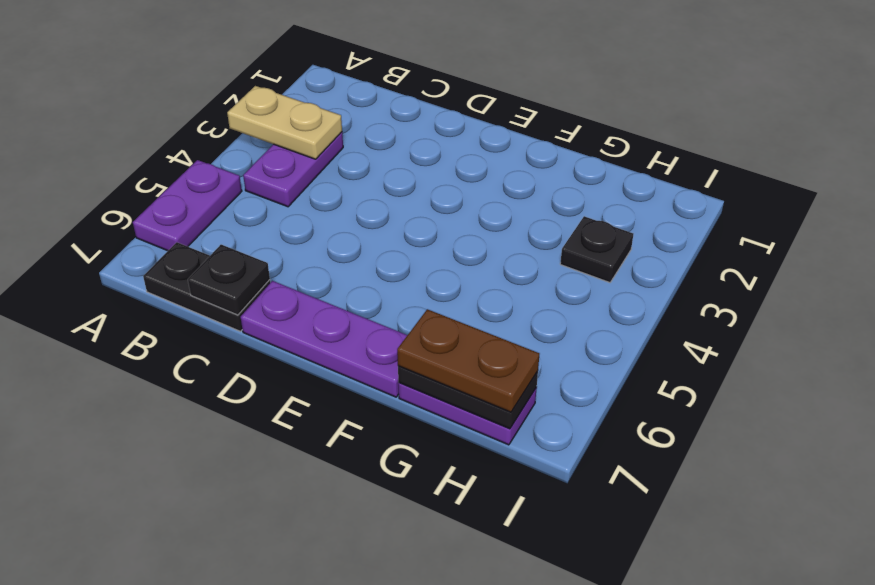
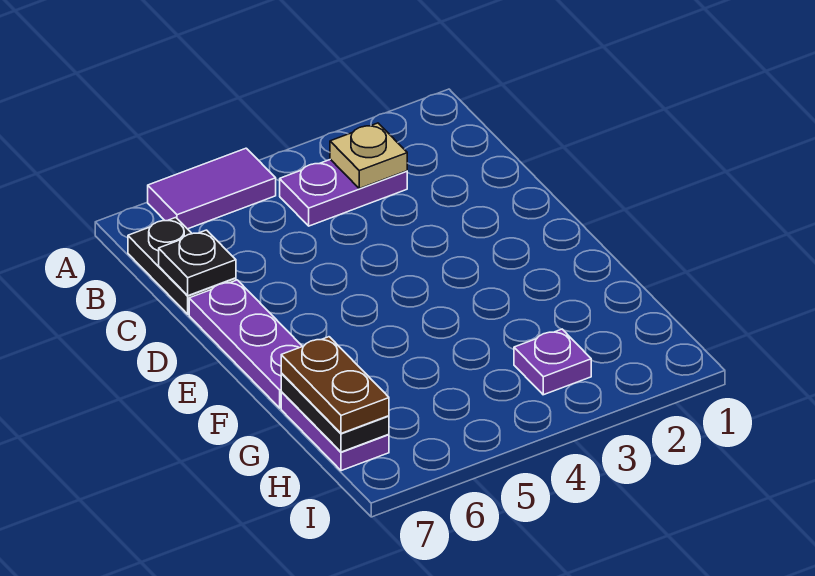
tan plate A3:B3 level 2 -> tan plate B3 level 2
purple plate A5:A6 level 1 -> purple tile A5:A6 level 1
black plate H3 level 1 -> purple plate H3 level 1

